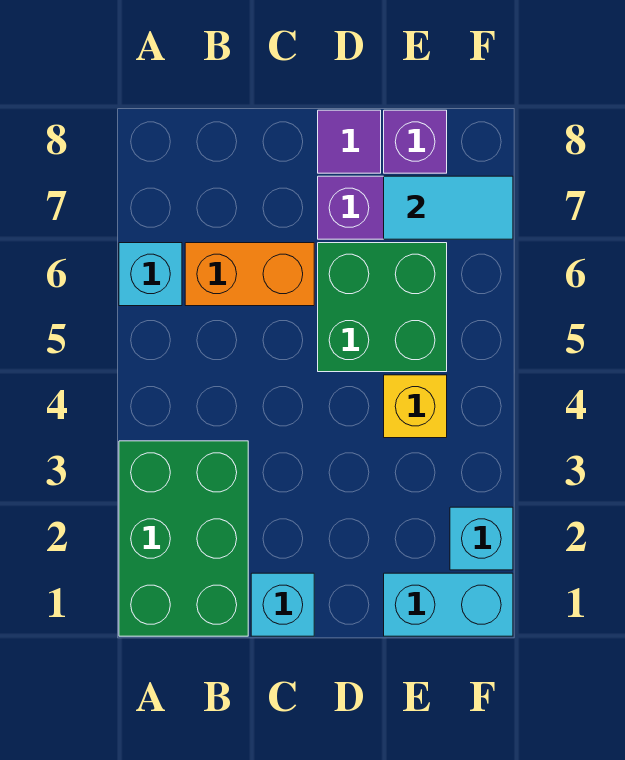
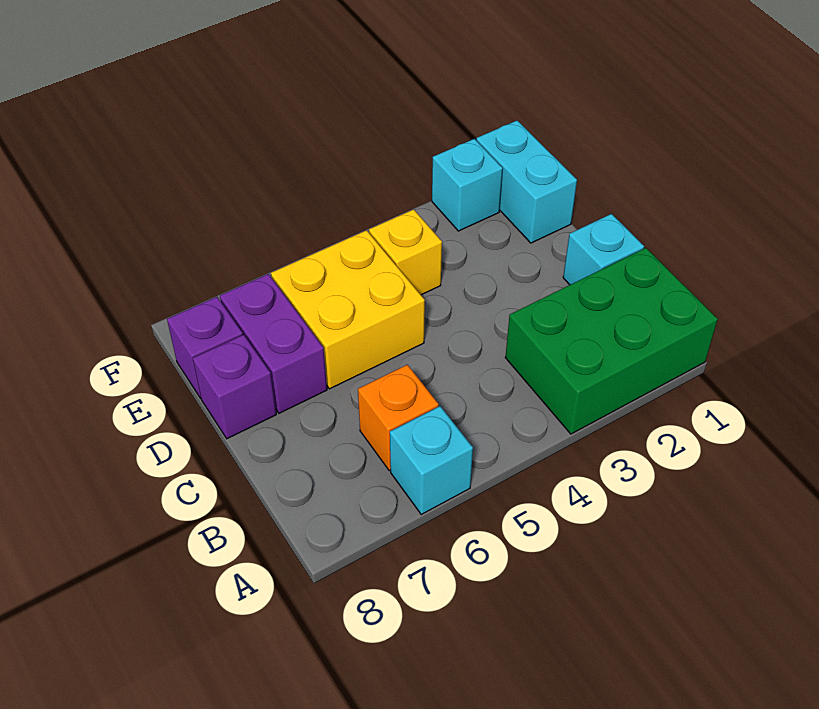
orange brick B6:C6 level 1 -> orange brick B6 level 1
green brick D5:E6 level 1 -> yellow brick D5:E6 level 1
purple tile D8 level 1 -> purple brick D8 level 1
cyan tile E7:F7 level 2 -> none

